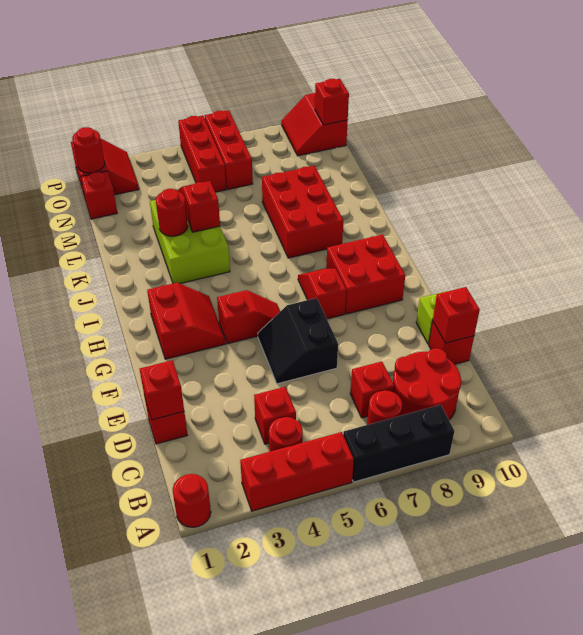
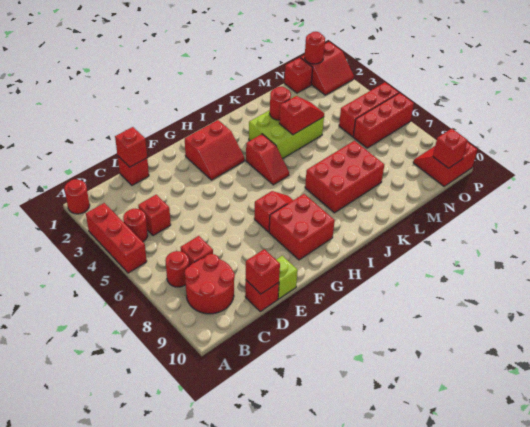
black brick A6:A8 level 1 -> none
black slope E5:F6 level 1 top 6 -> none
red slope G4:G5 level 1 top 4 -> red slope I4:I5 level 1 top 4

